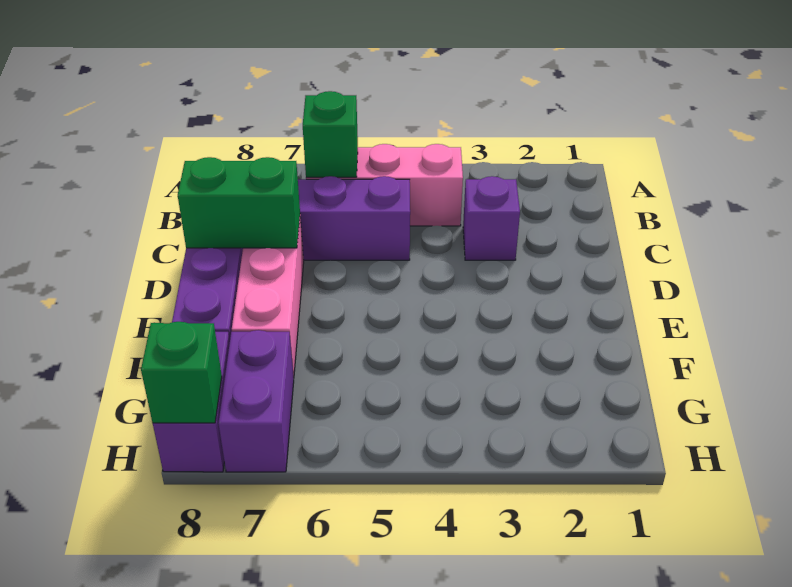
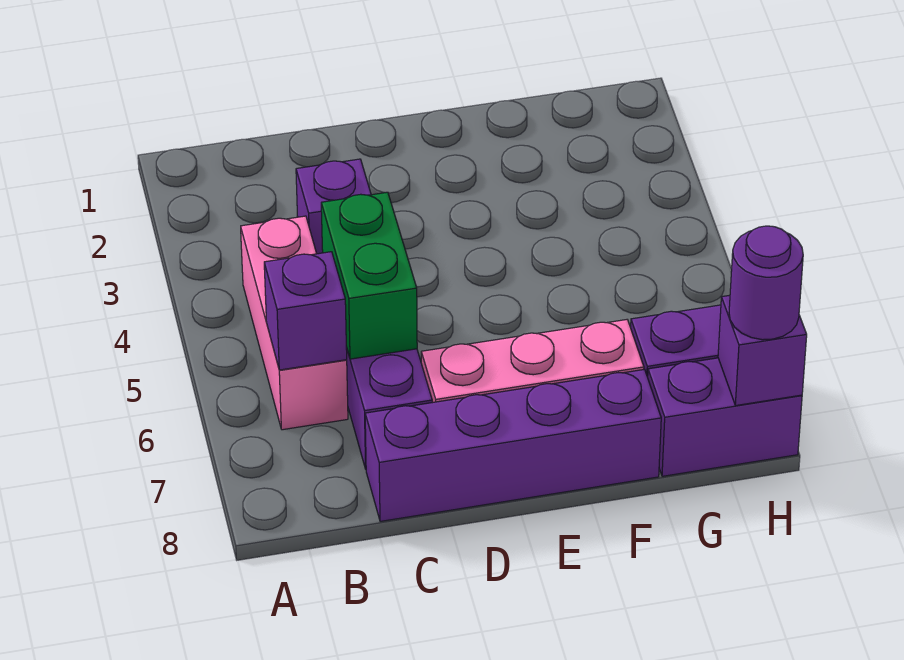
green brick B6 level 2 -> purple brick B6 level 2
green brick D7:D8 level 2 -> green brick C5:C6 level 2
green brick H8 level 2 -> purple brick H8 level 2
none -> purple round brick H8 level 3

